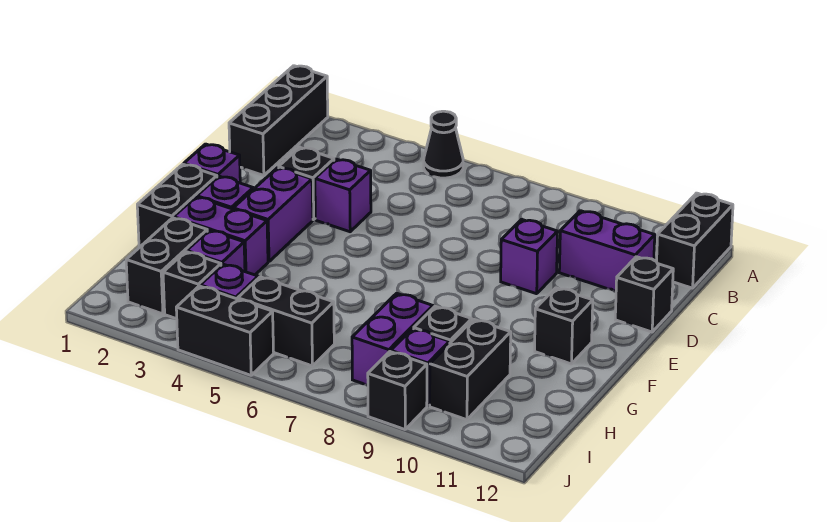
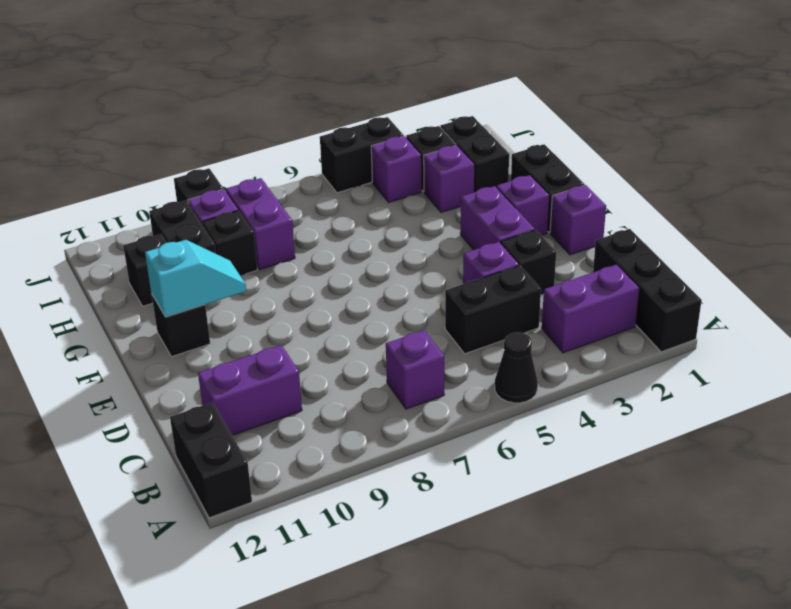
purple brick D9 level 1 -> purple brick B7 level 1
black brick D12 level 1 -> black brick H11 level 1
none -> cyan slope F10:F11 level 2 top 11
purple brick G2:G3 level 1 -> purple brick B2:B3 level 1
black brick I5:I6 level 1 -> black brick C4:C5 level 1

